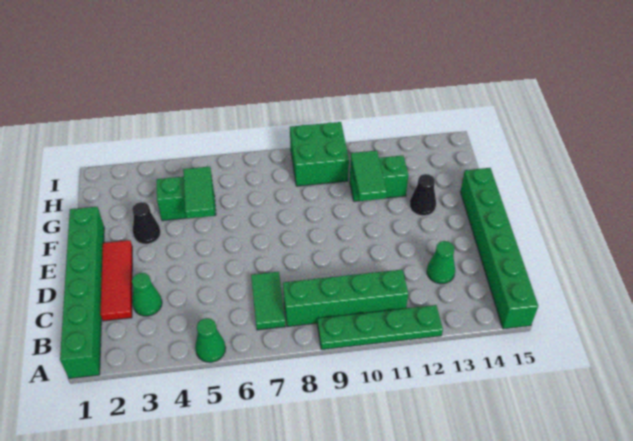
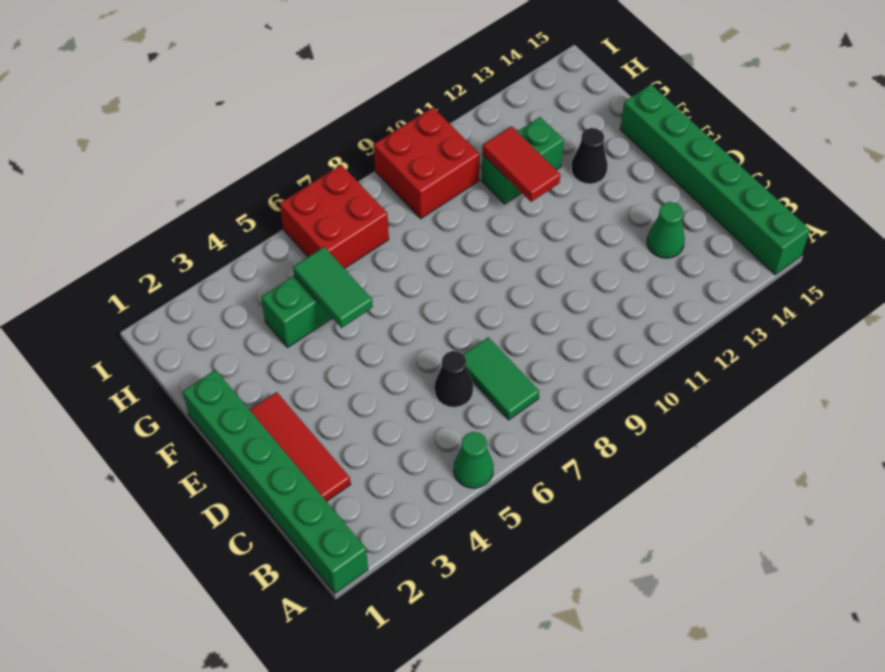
green plate A9:A12 level 1 -> none
green brick B8:B11 level 1 -> none
green cone C3 level 1 -> none
black cone F3 level 1 -> black cone C6 level 1
green tile F11:G11 level 2 -> red tile F11:G11 level 2
none -> red brick H6:I7 level 1
green brick H9:I10 level 1 -> red brick H9:I10 level 1

